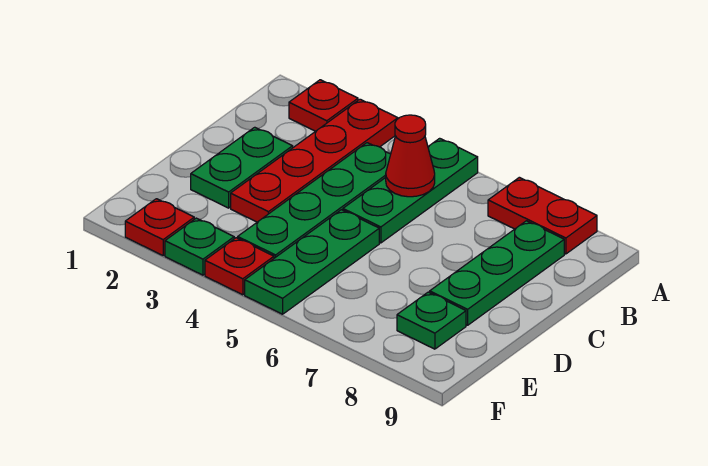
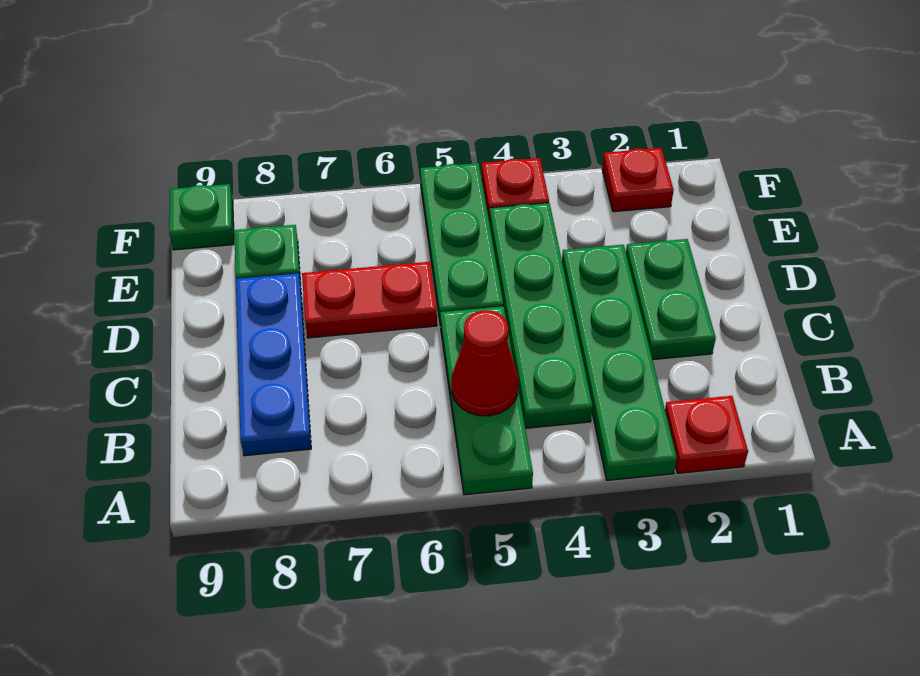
red plate A3:D3 level 1 -> green plate A3:D3 level 1
red plate A7:A8 level 1 -> red plate D6:D7 level 1
green plate B8:D8 level 1 -> blue plate B8:D8 level 1
green plate F3 level 1 -> green plate F9 level 1

